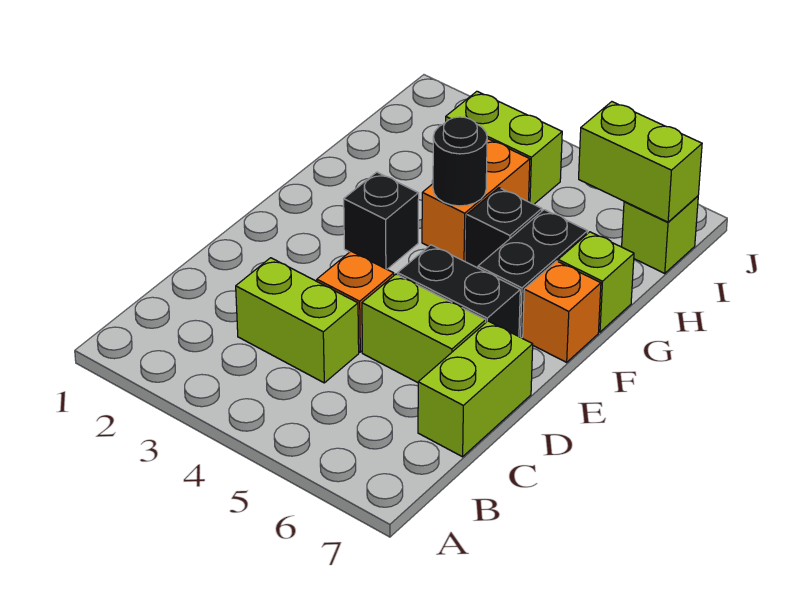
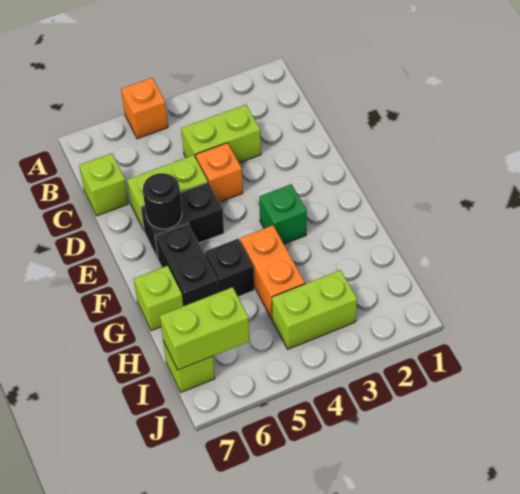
lime brick C7:D7 level 1 -> lime brick C7 level 1
black brick F3 level 1 -> green brick F3 level 1
orange brick F7 level 1 -> orange brick A5 level 1
black round brick G4 level 2 -> black round brick E6 level 2

